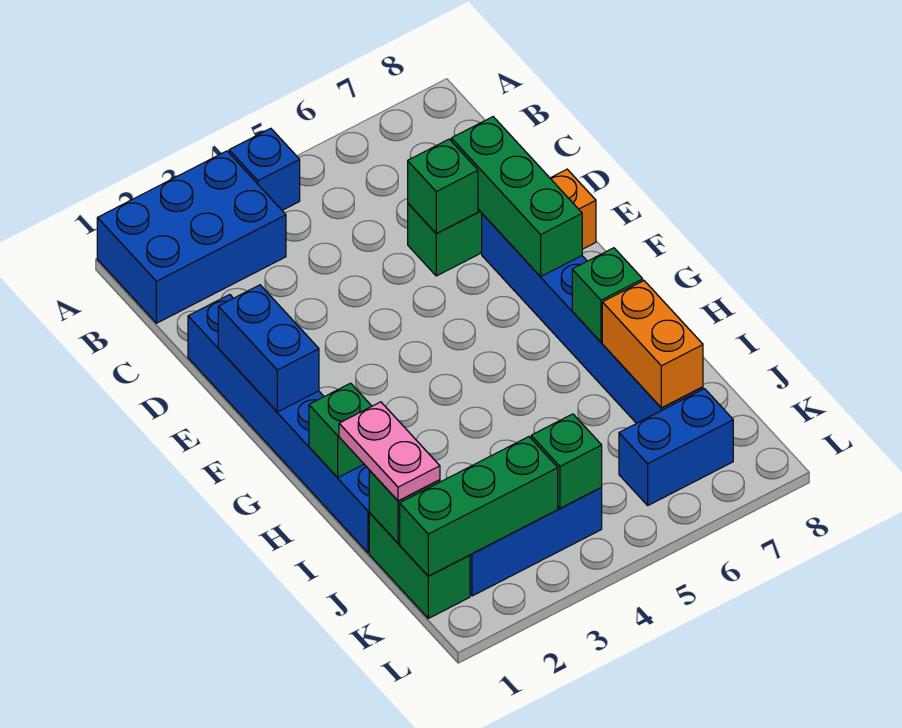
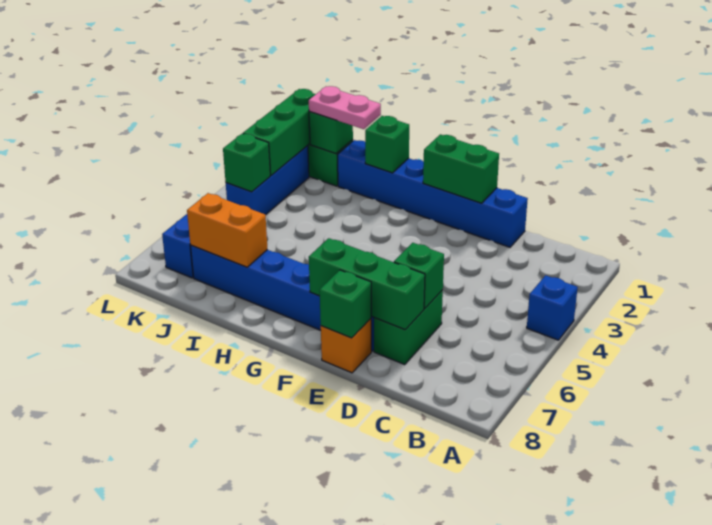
blue brick A1:B3 level 1 -> none
blue brick E1:F1 level 2 -> green brick E1:F1 level 2
green brick H7 level 2 -> green brick E8 level 2

